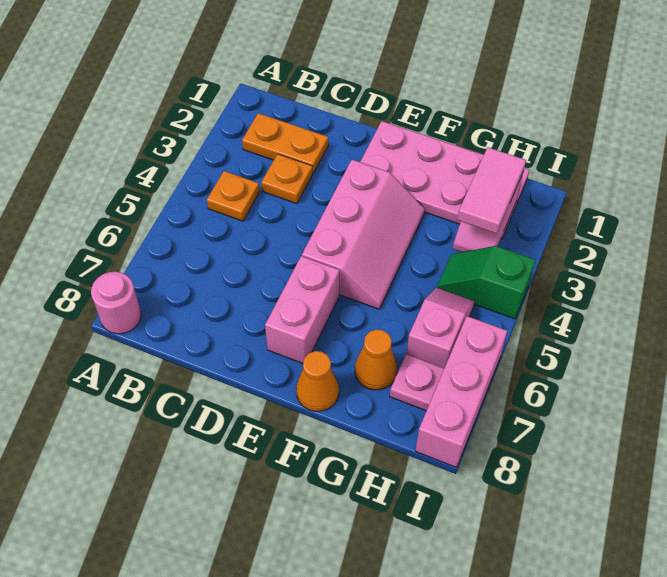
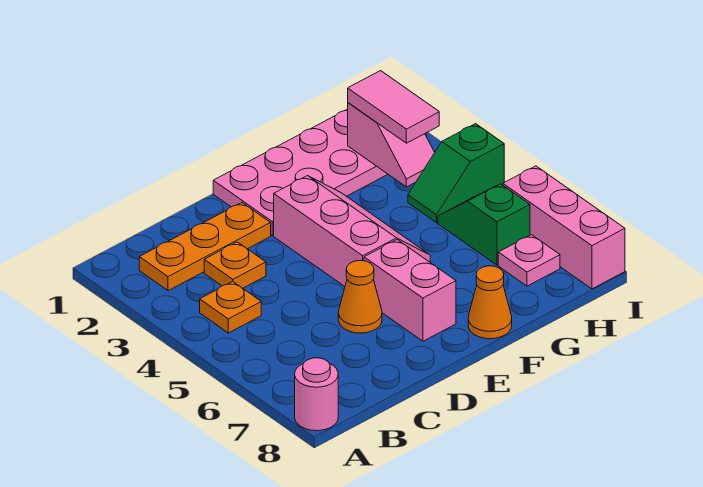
orange plate B2:C2 level 1 -> orange plate B2:D2 level 1
orange cone G7 level 1 -> orange cone D6 level 1
pink slope H5:H6 level 1 top 6 -> green slope H5:H6 level 1 top 6

